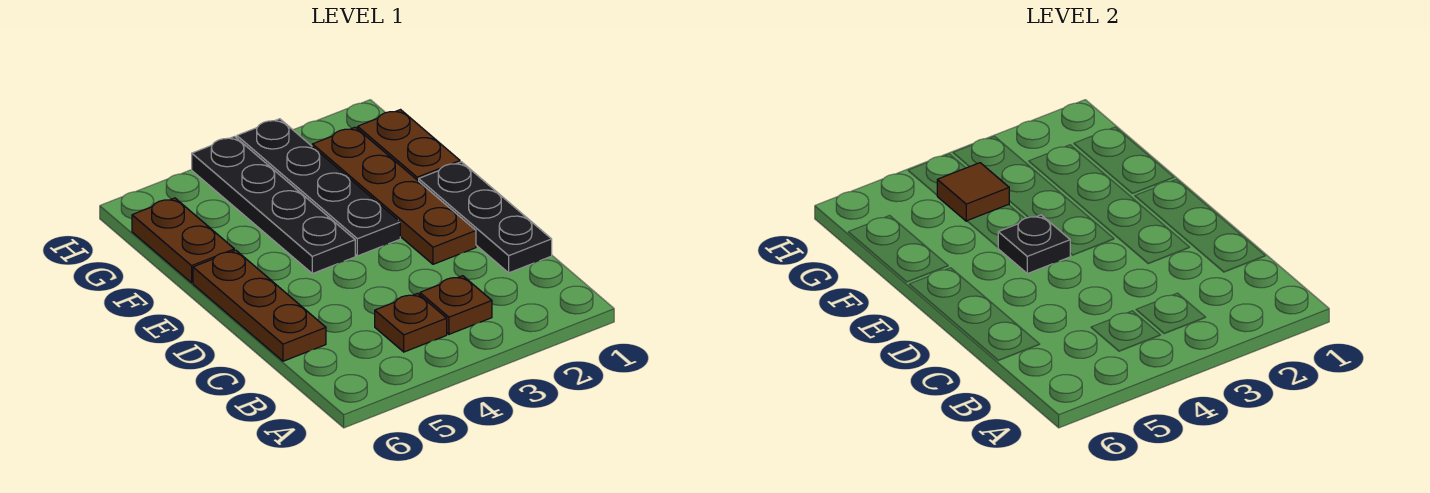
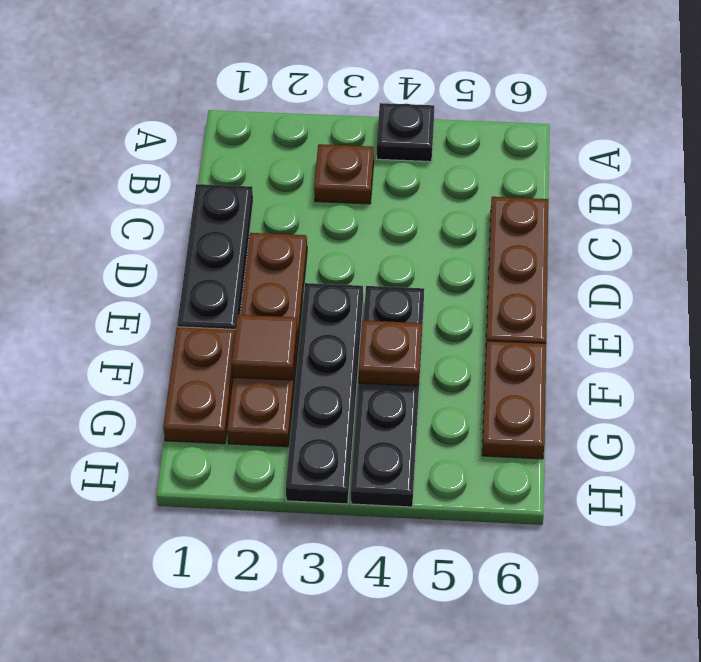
brown plate B4 level 1 -> brown plate F4 level 2
black plate E4 level 2 -> black plate A4 level 1
brown tile G4 level 2 -> brown tile F2 level 2

